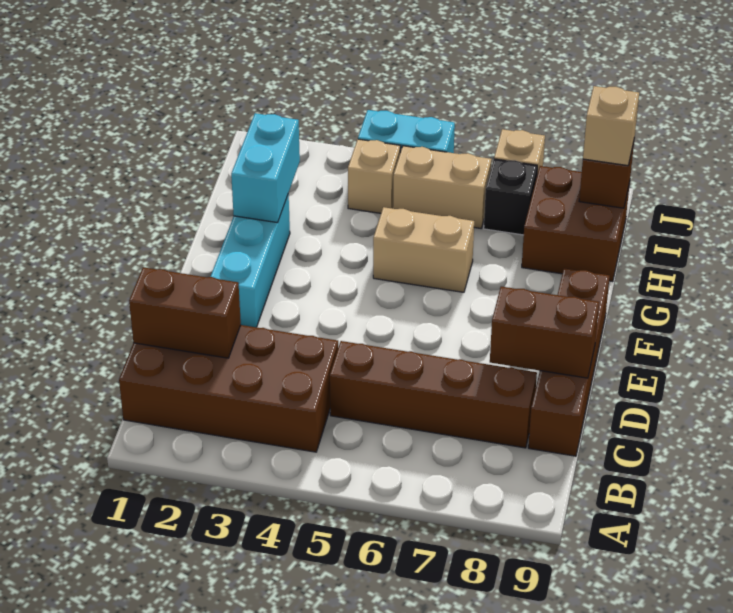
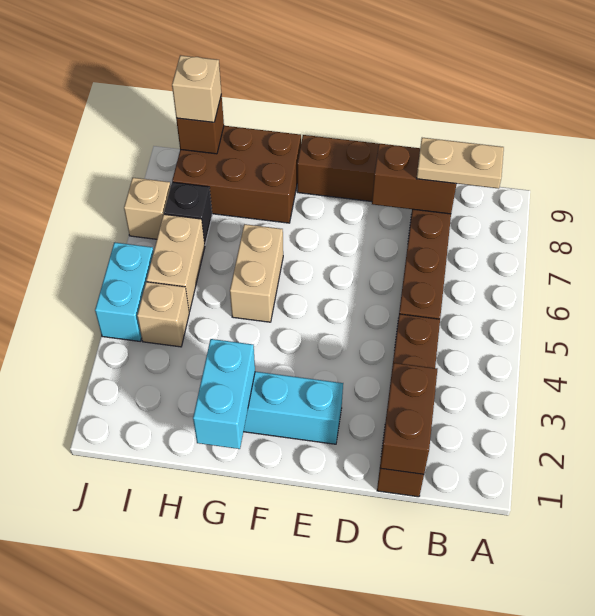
brown brick B1:C4 level 1 -> brown brick C1:C4 level 1
none -> tan plate B8:C8 level 3
brown brick D8:D9 level 2 -> brown brick C8:D8 level 2
cyan brick G2:H2 level 2 -> cyan brick G1:G2 level 2
brown brick H8:I9 level 1 -> brown brick G8:I9 level 1

